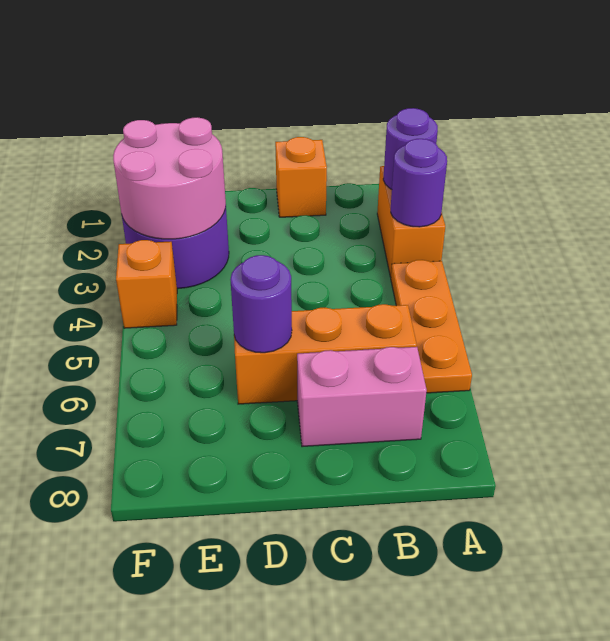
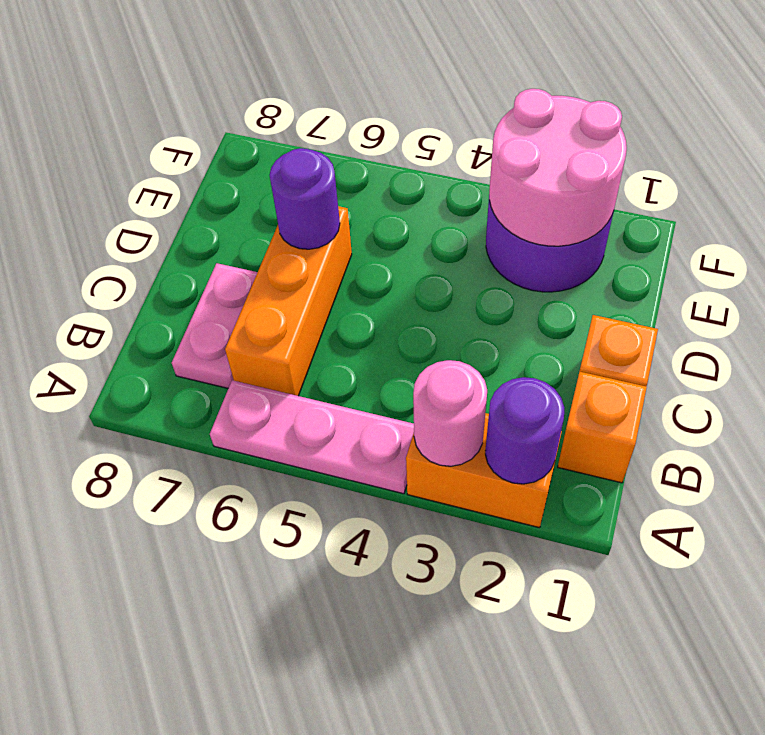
purple round brick A3 level 2 -> pink round brick A3 level 2
orange plate A4:A6 level 1 -> pink plate A4:A6 level 1
pink brick B7:C7 level 1 -> pink plate B7:C7 level 1
orange brick F4 level 1 -> orange brick B1 level 1

